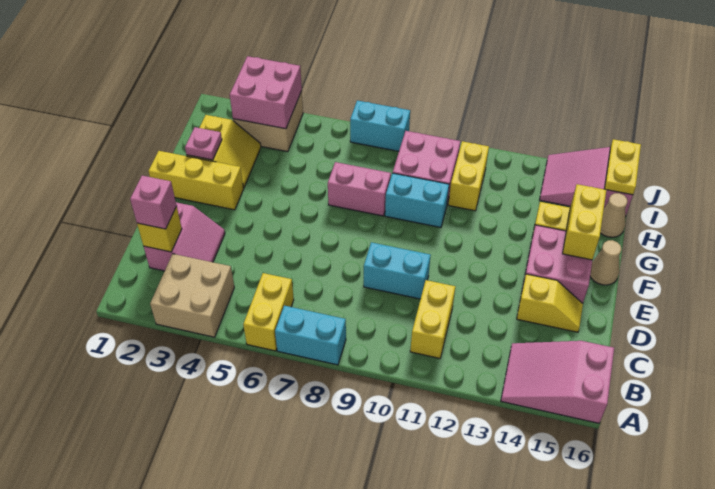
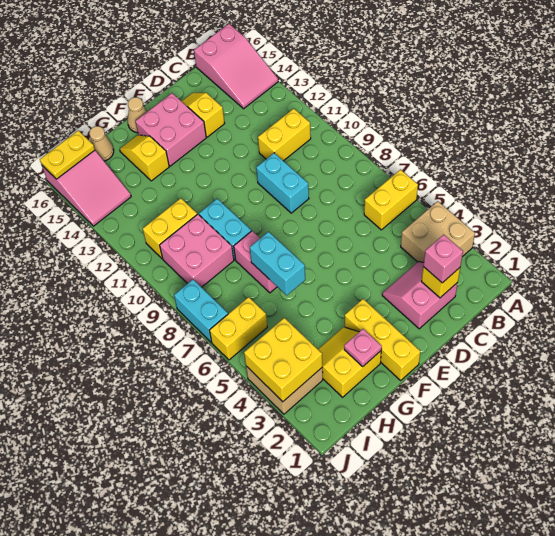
cyan brick A7:A8 level 1 -> cyan brick G6:G7 level 2
yellow brick F15:G15 level 2 -> yellow brick I6:J6 level 1
pink brick I3:J4 level 2 -> yellow brick I3:J4 level 2

